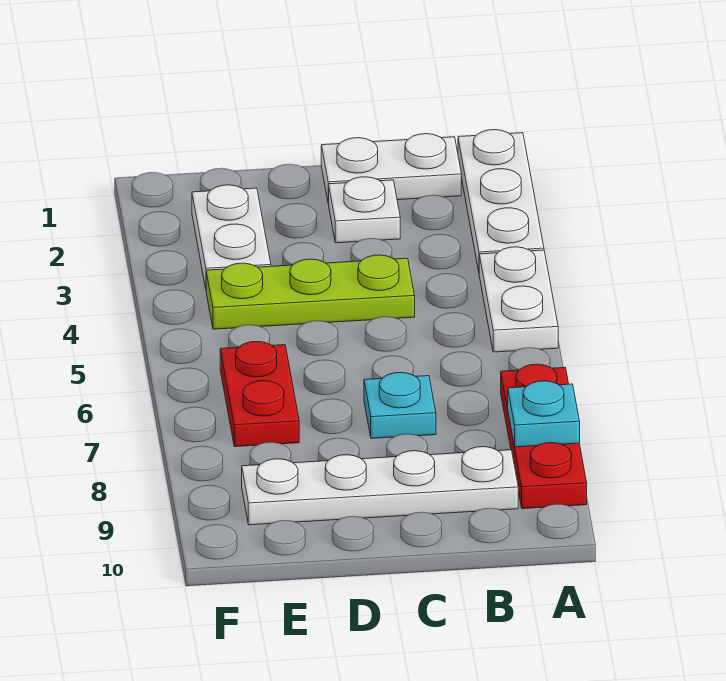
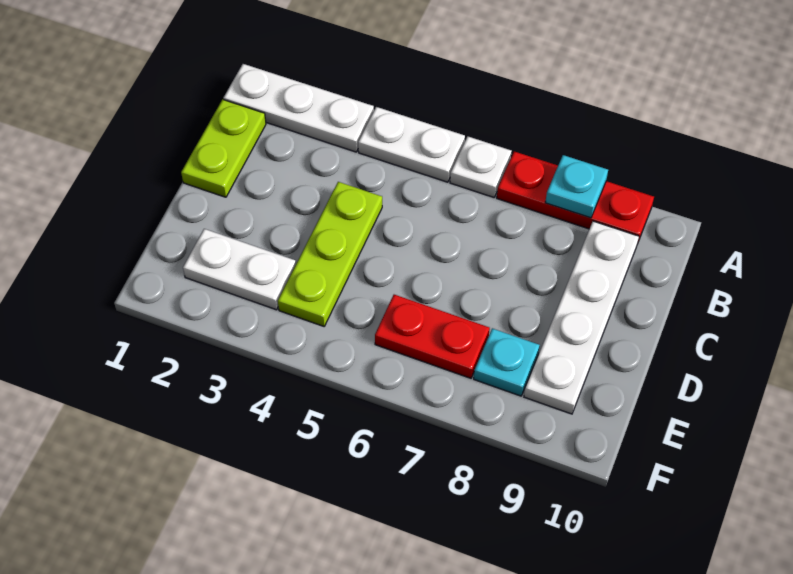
white plate B1:C1 level 1 -> lime plate B1:C1 level 1
white plate C2 level 1 -> white plate A6 level 1
cyan plate C7 level 1 -> cyan plate E8 level 1

